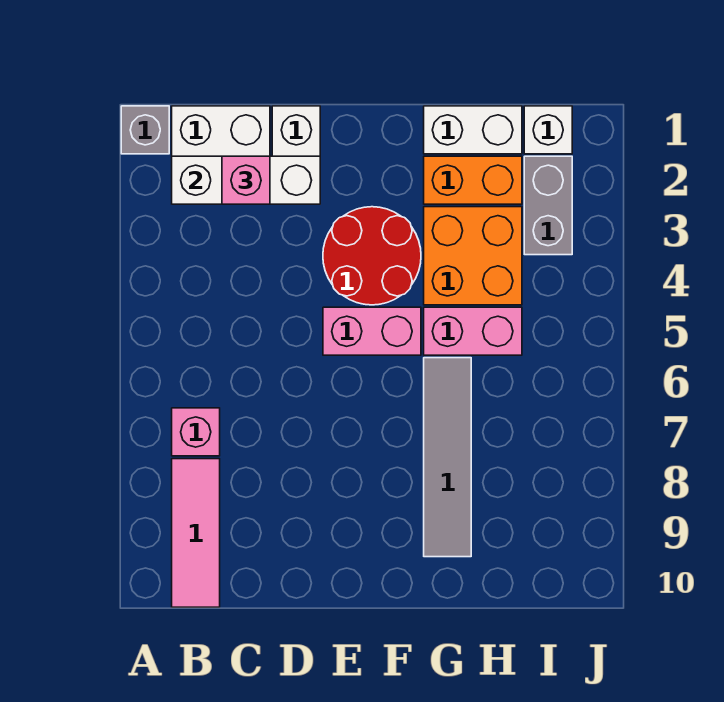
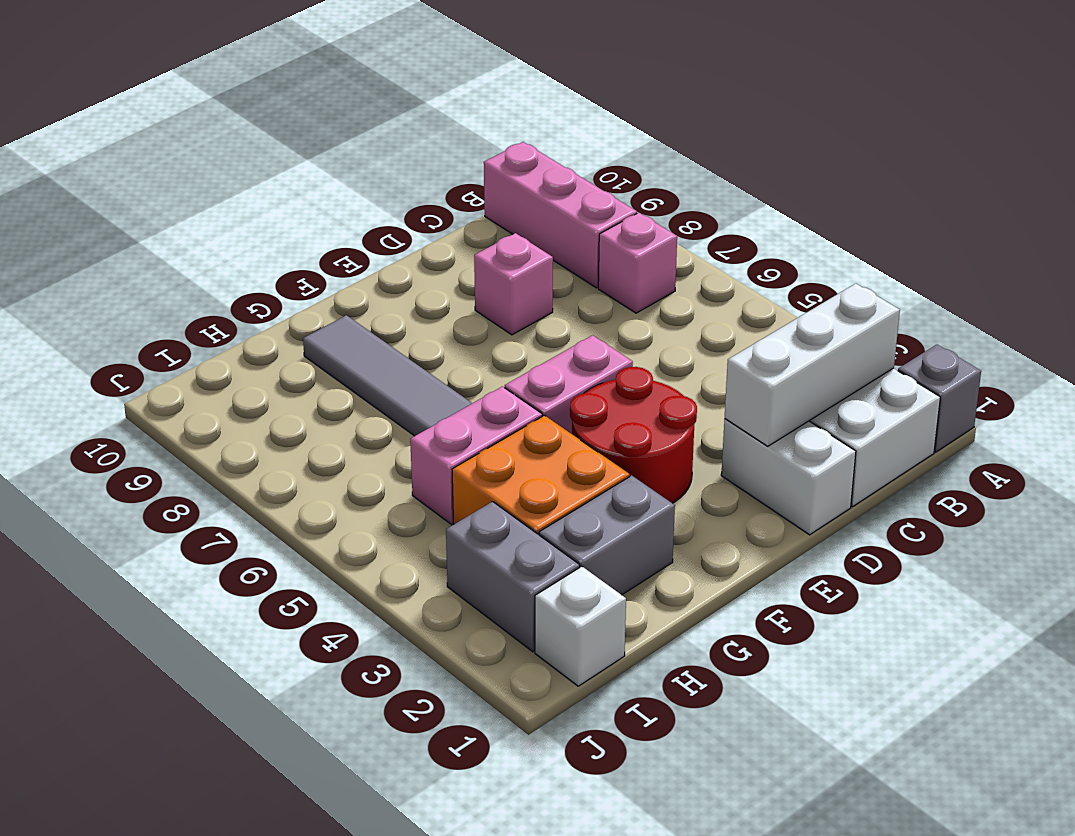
pink tile B8:B10 level 1 -> pink brick B8:B10 level 1
pink brick C2 level 3 -> pink brick D8 level 1
white brick G1:H1 level 1 -> none
orange brick G2:H2 level 1 -> grey brick G2:H2 level 1

